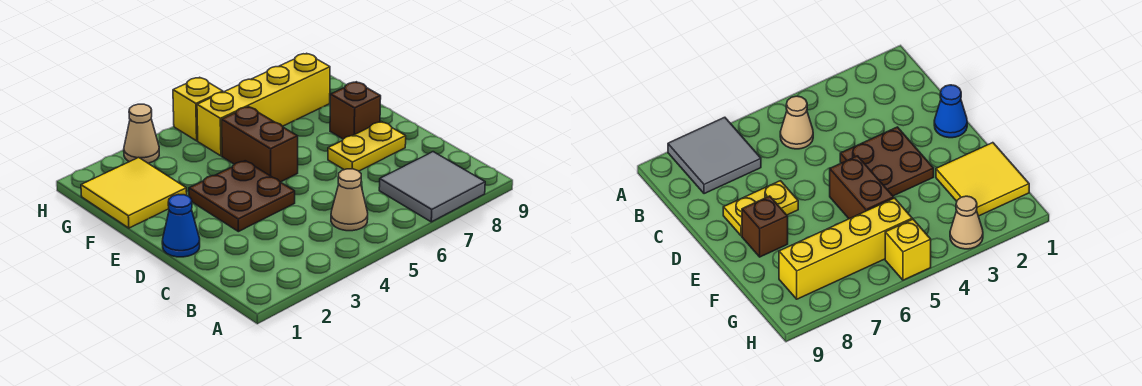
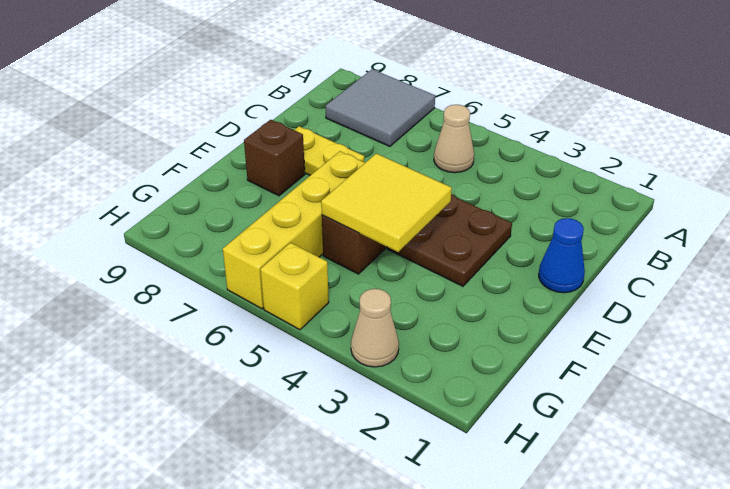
yellow tile F1:G2 level 1 -> yellow tile E4:F5 level 2
yellow brick G5:G8 level 1 -> yellow brick E6:H6 level 1

